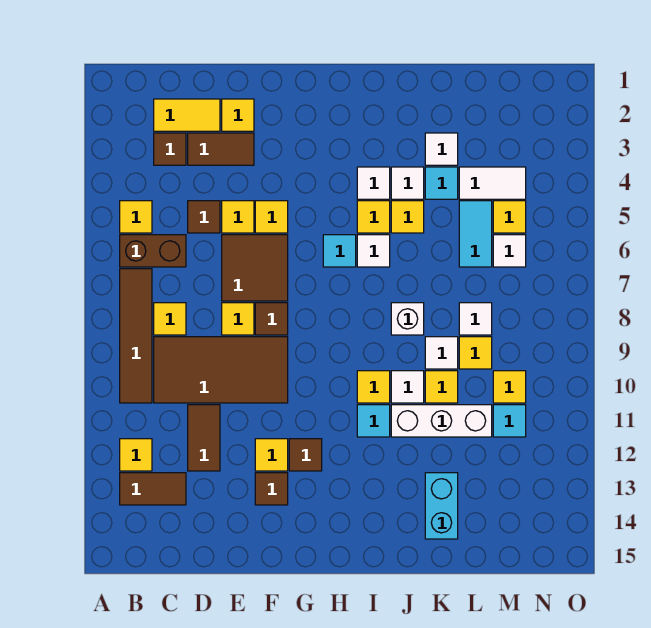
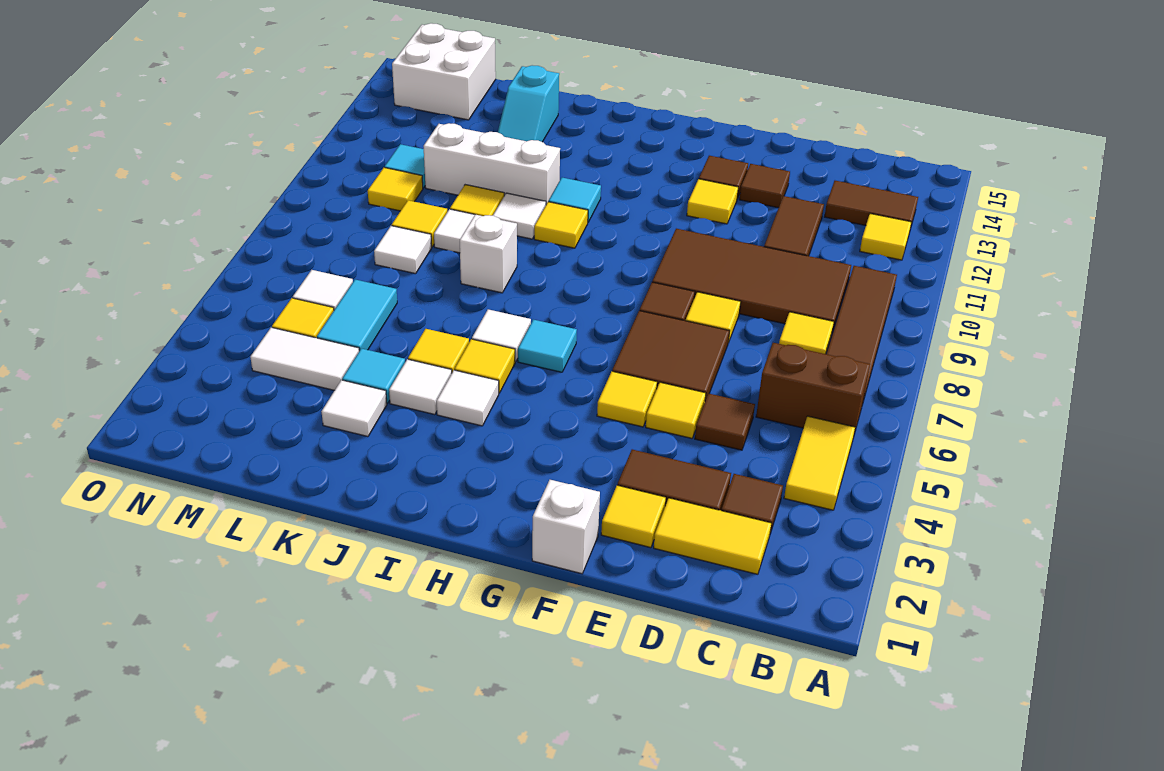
yellow tile B5 level 1 -> yellow tile B4:B5 level 1
none -> white brick F1 level 1
brown tile G12 level 1 -> brown tile E13 level 1
cyan brick K13:K14 level 1 -> cyan slope K13:K14 level 1 top 14
none -> white brick M14:N15 level 1

